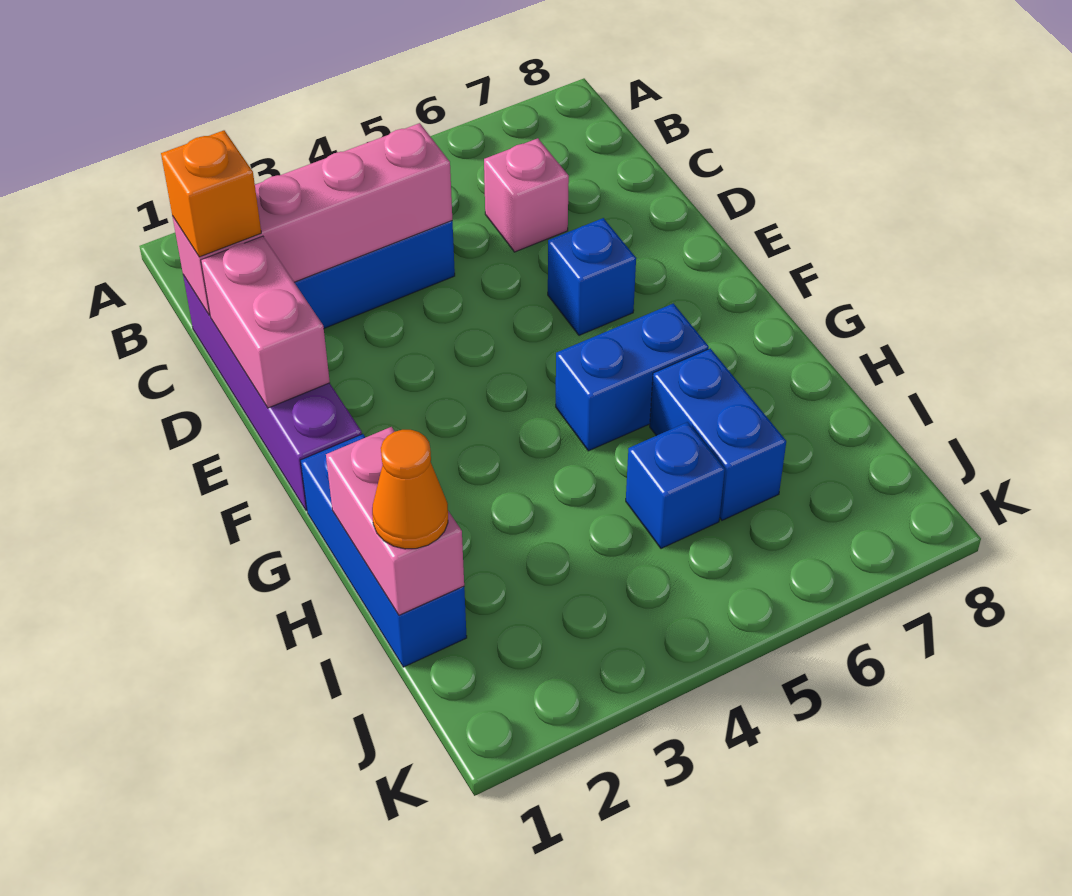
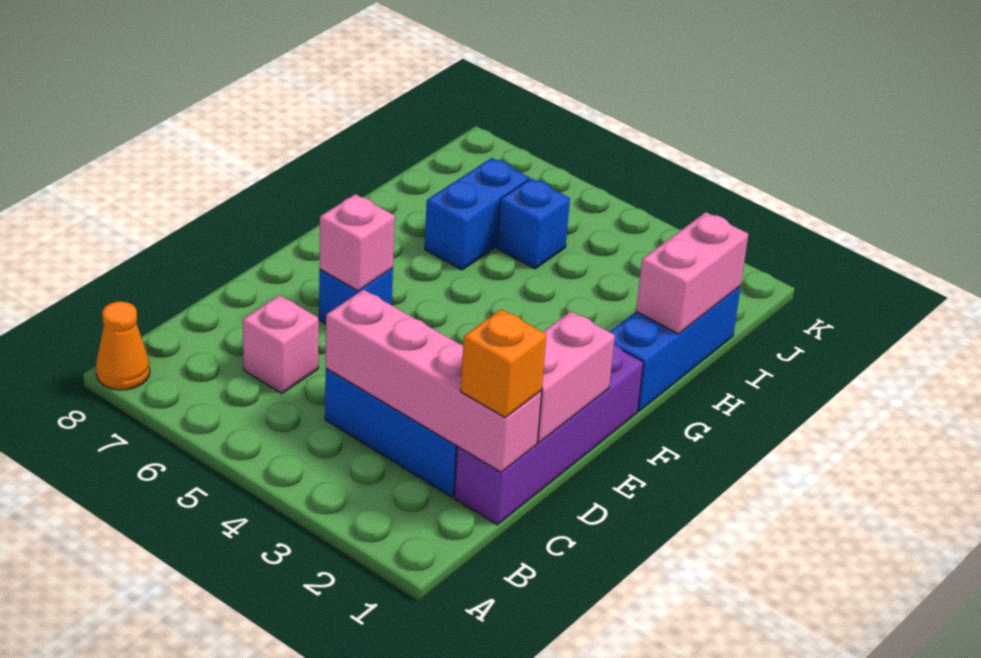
none -> pink brick E6 level 2
blue brick G5:G6 level 1 -> none
orange cone I1 level 3 -> orange cone A8 level 1

